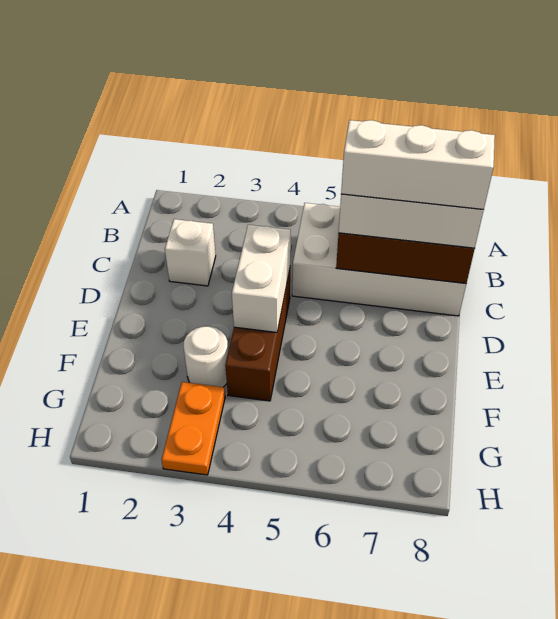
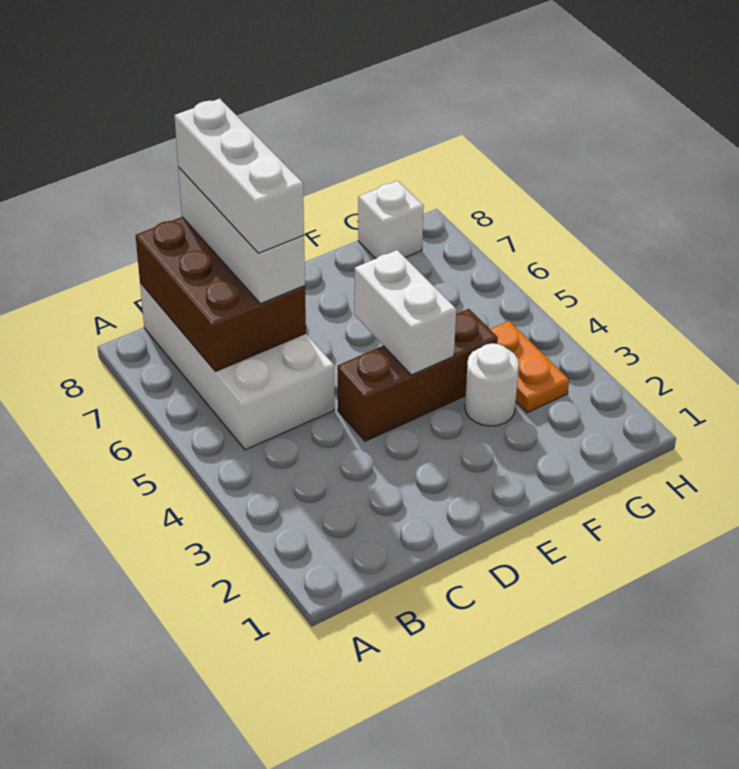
white brick C2 level 1 -> white brick G8 level 1
white brick D4:E4 level 2 -> white brick E4:E5 level 2
orange plate G3:H3 level 1 -> orange plate G3:G4 level 1

